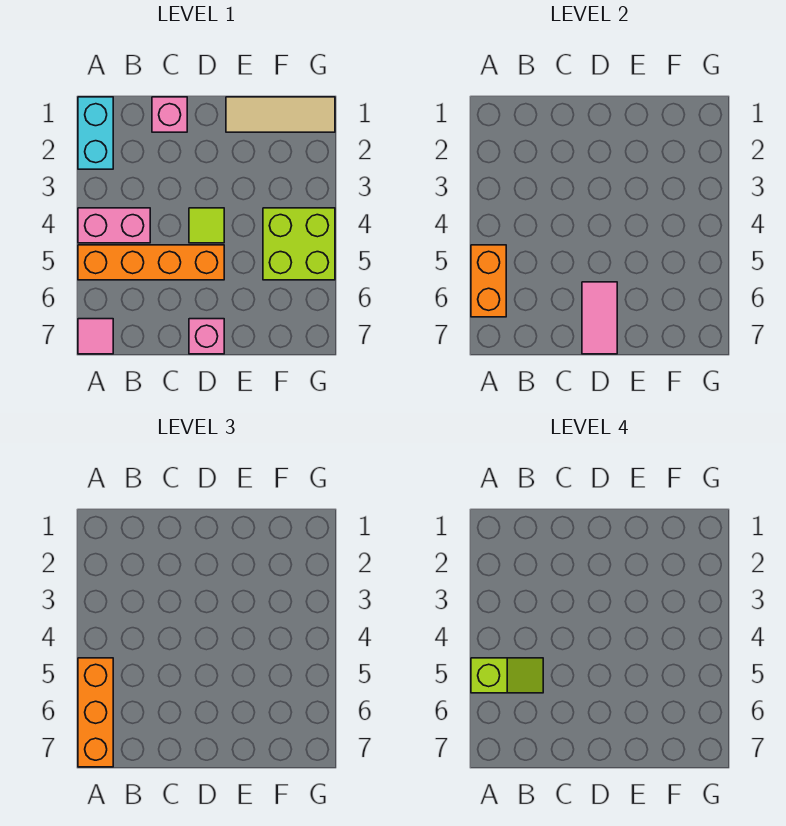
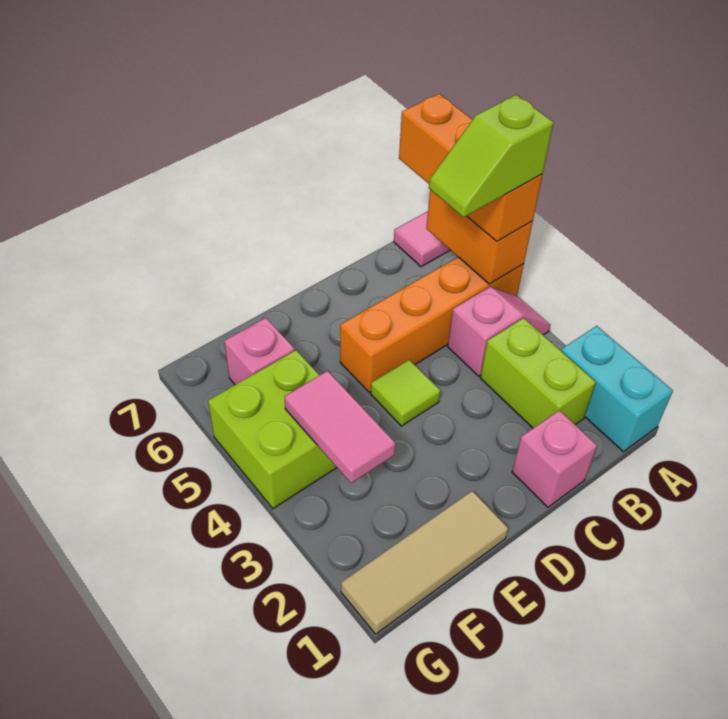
pink brick A4:B4 level 1 -> pink slope A4:B4 level 1 top B
none -> lime brick B2:B3 level 1
pink tile D6:D7 level 2 -> pink tile F3:F4 level 2
pink brick D7 level 1 -> pink brick F6 level 1

